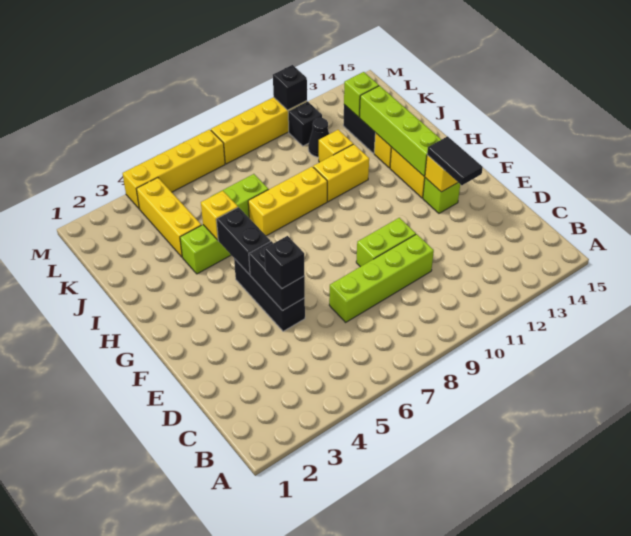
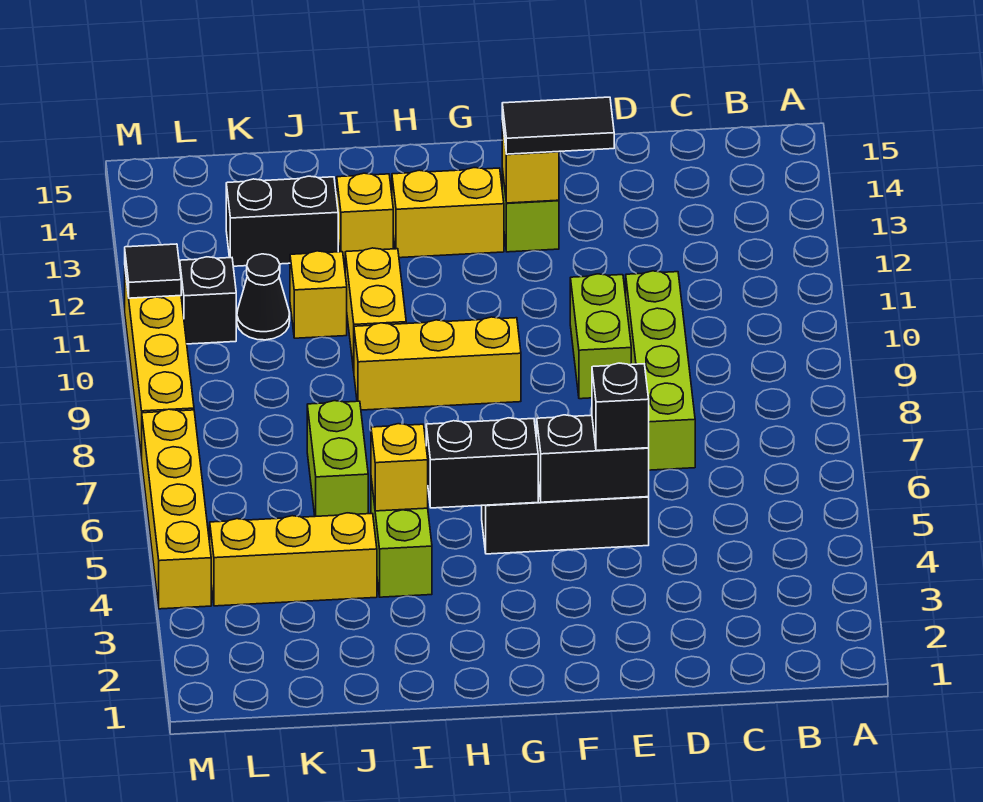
lime brick G13:J13 level 2 -> none
yellow brick I7:I9 level 1 -> yellow brick G9:I9 level 1
lime brick K13 level 2 -> none
black brick M11 level 2 -> black tile M11 level 2

